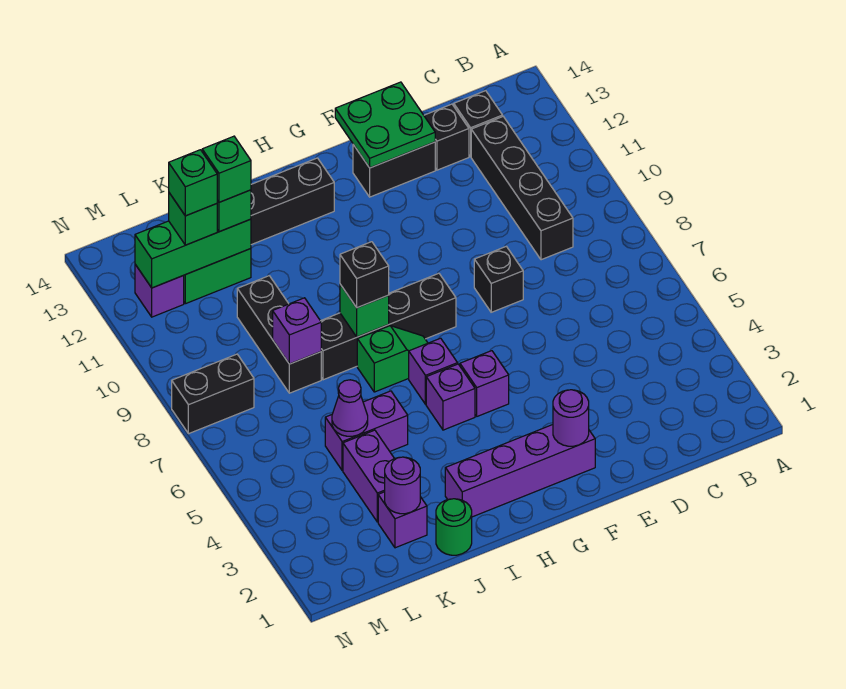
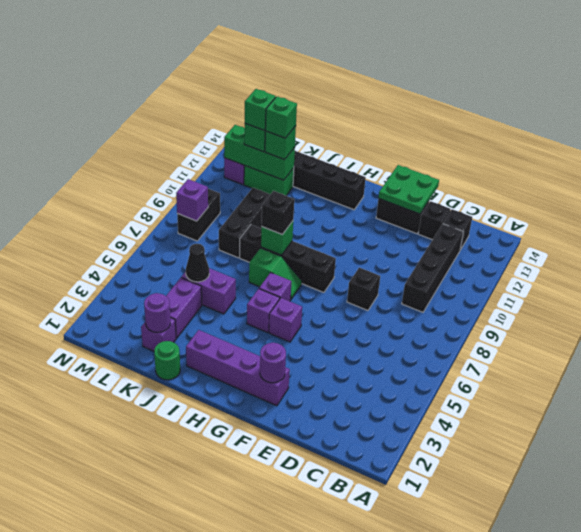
purple cone K5 level 2 -> black cone K5 level 2
purple brick K8 level 2 -> purple brick M8 level 2
black brick M8:N8 level 1 -> black brick M8:M9 level 1

